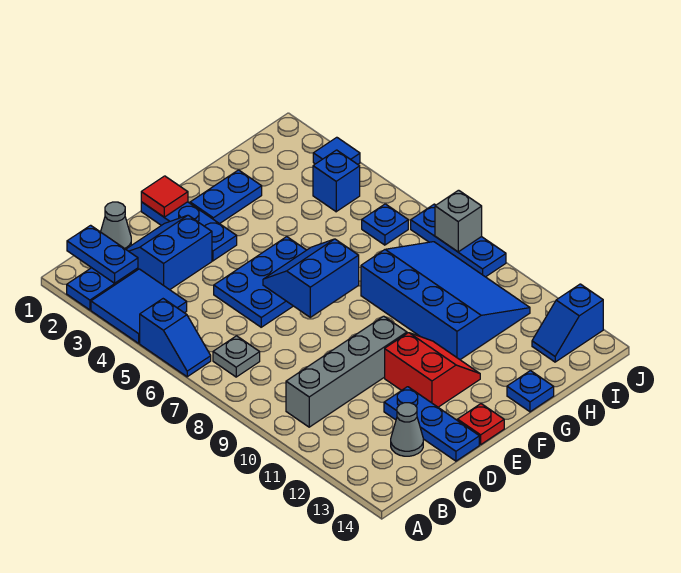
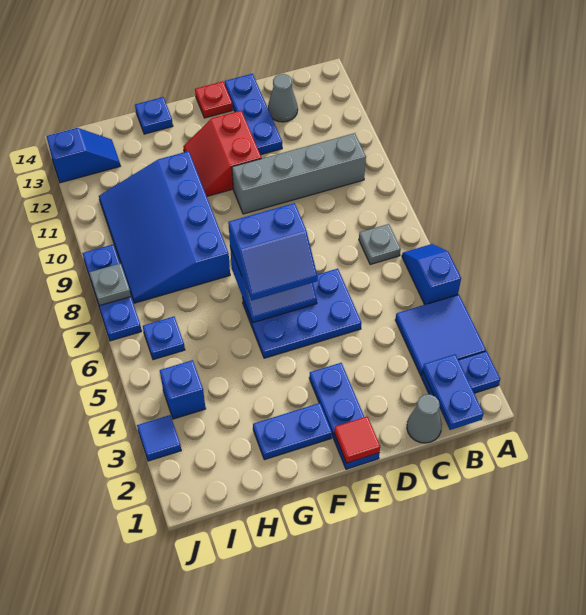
blue slope C2:D3 level 1 top 3 -> blue slope E6:F7 level 3 top 7
grey brick J8 level 2 -> grey plate J8 level 2

